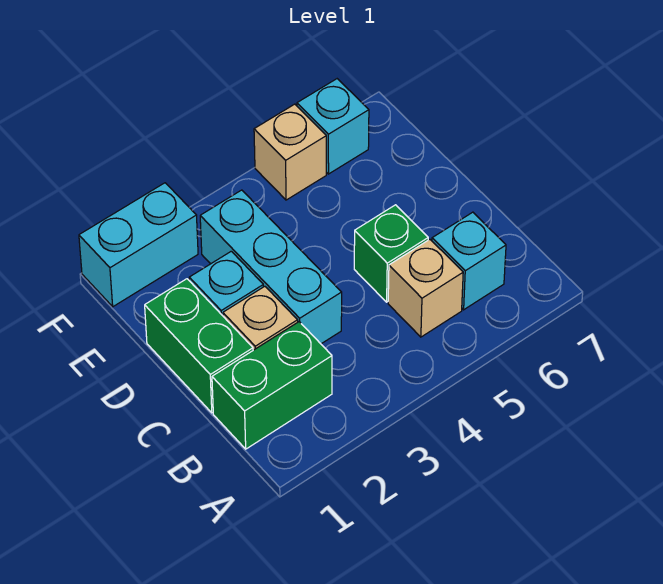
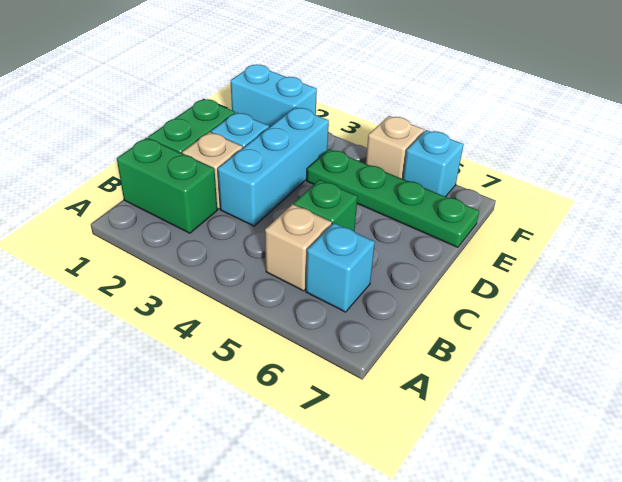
none -> green plate E4:E7 level 1

